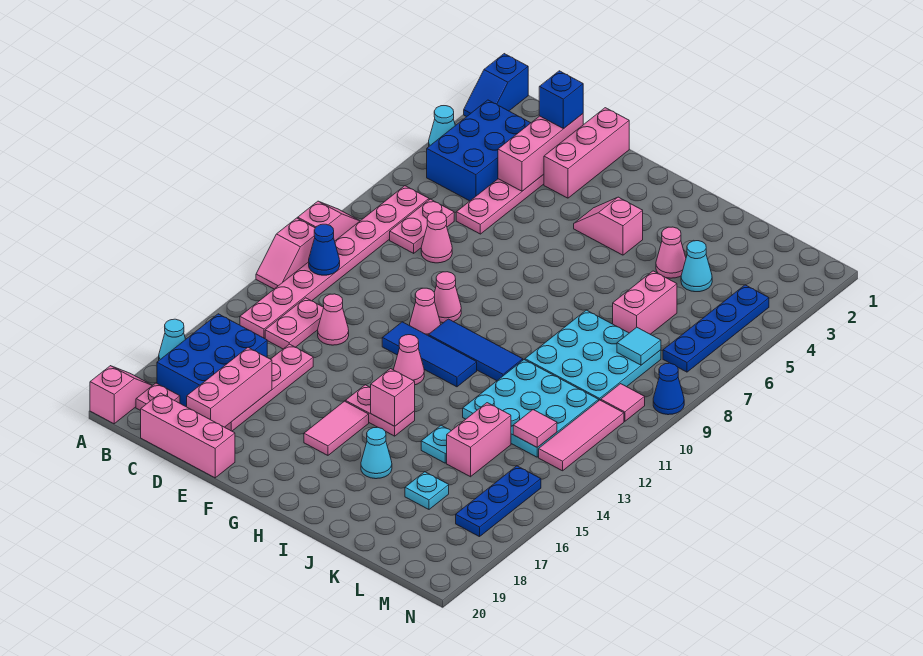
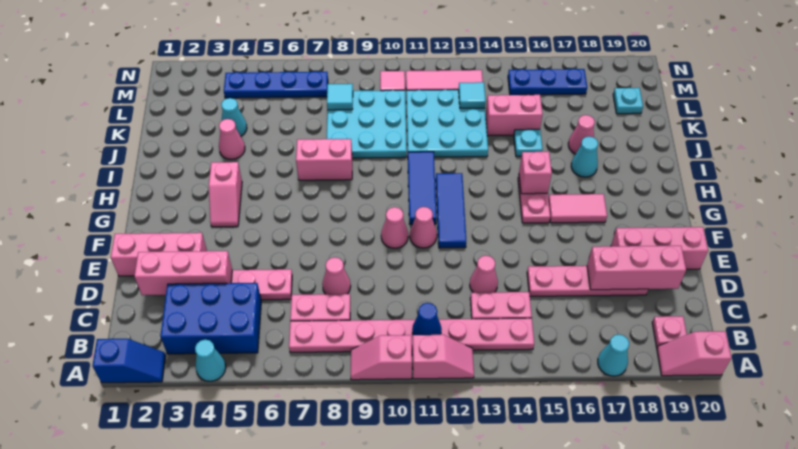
blue brick B16:C18 level 1 -> none
pink brick C20:E20 level 1 -> pink brick E18:E20 level 1
blue brick D2 level 3 -> none
pink cone G13 level 1 -> pink cone J17 level 1
pink brick K6:K7 level 1 -> pink brick I7:I8 level 1
cyan plate K17 level 1 -> cyan plate L19 level 1
pink tile L13 level 2 -> cyan tile L13 level 2
blue cone N9 level 1 -> none

